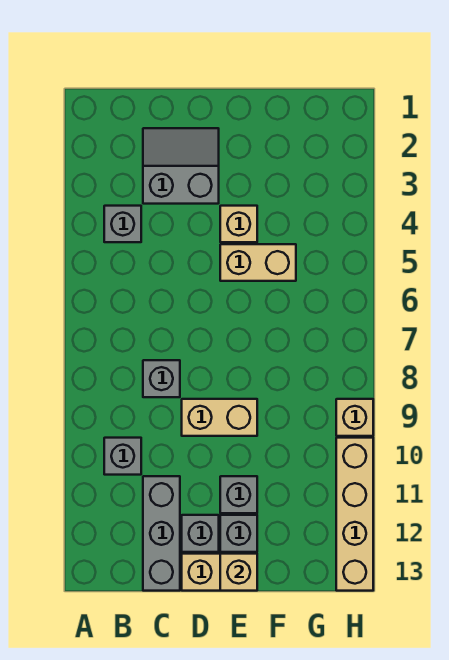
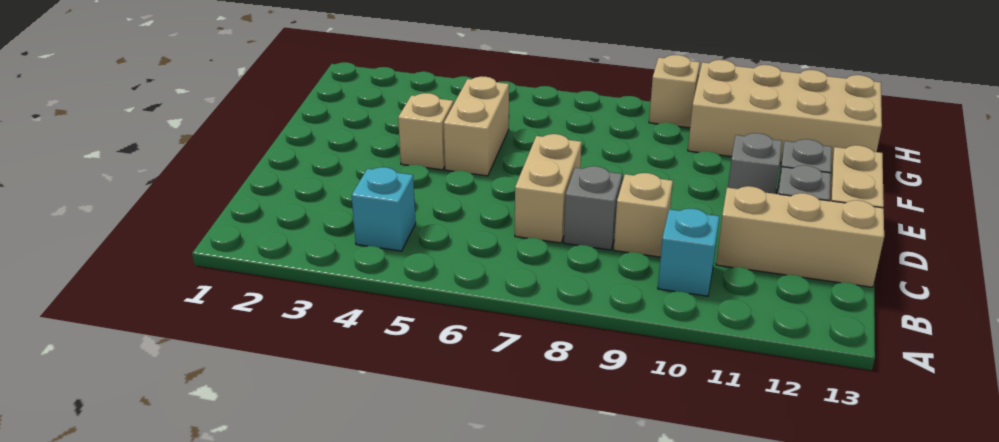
grey brick B4 level 1 -> cyan brick B4 level 1
grey brick B10 level 1 -> cyan brick B10 level 1
grey slope C2:D3 level 1 top 3 -> none
grey brick C11:C13 level 1 -> tan brick C11:C13 level 1
tan brick D9:E9 level 1 -> tan brick C7:D7 level 1
tan brick E13 level 2 -> tan brick C9 level 1
tan brick H10:H13 level 1 -> tan brick G10:H13 level 1

